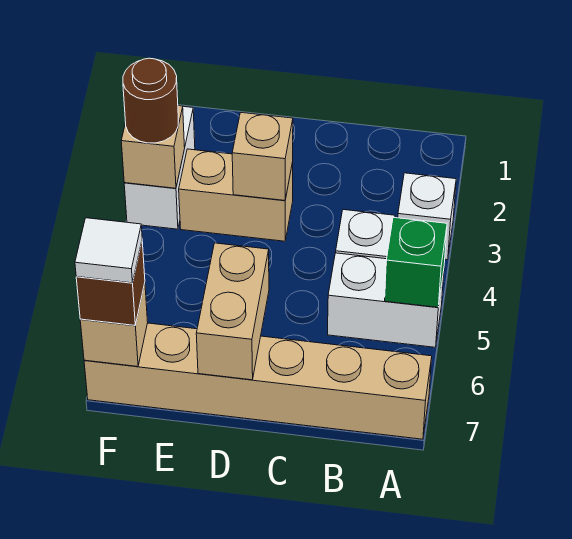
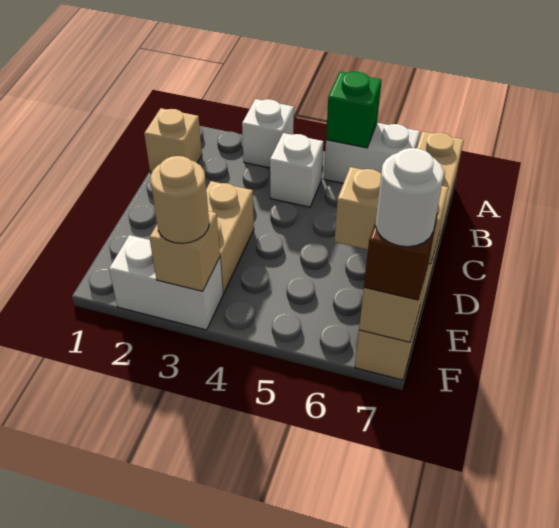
white brick A5:B5 level 1 -> white brick A5:A6 level 1
tan brick D3 level 2 -> tan brick B1 level 1
brown round brick F3 level 3 -> tan round brick F3 level 3
white tile F7 level 4 -> white round brick F7 level 4

